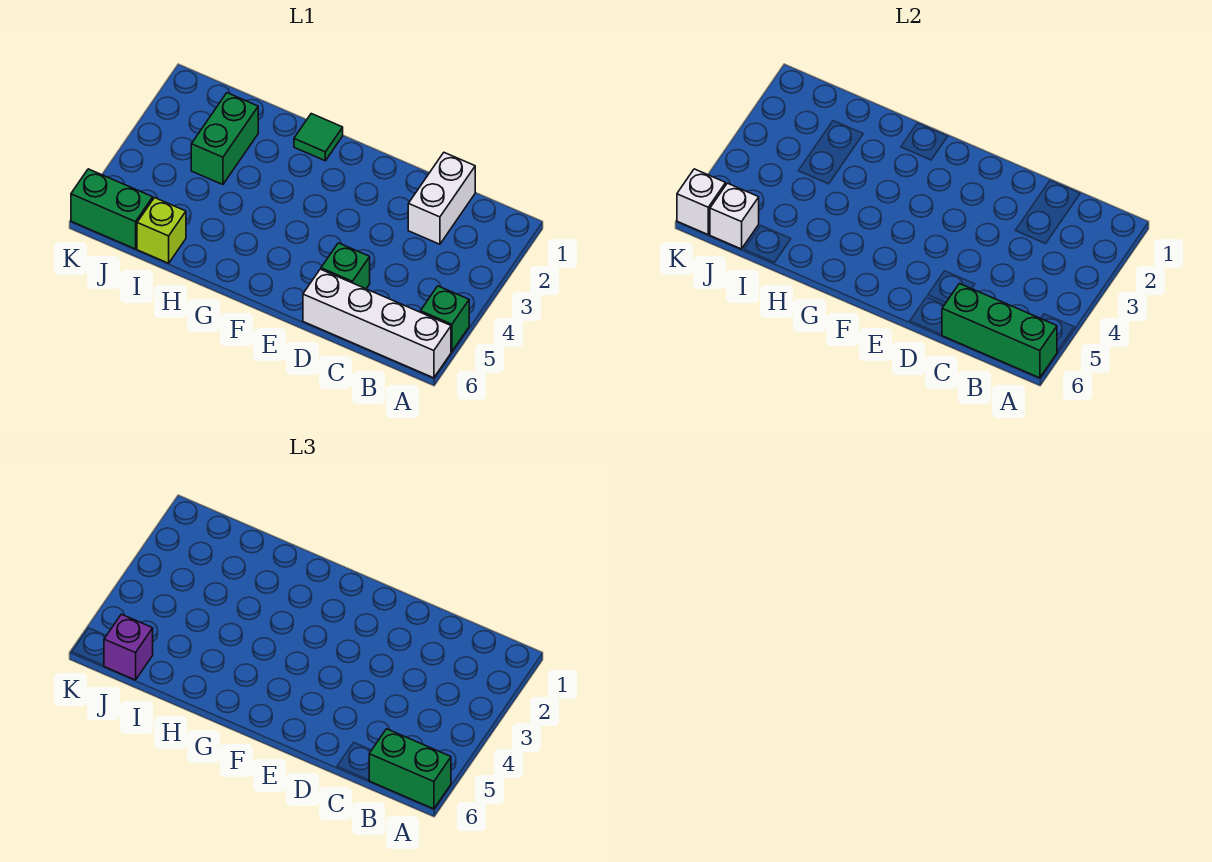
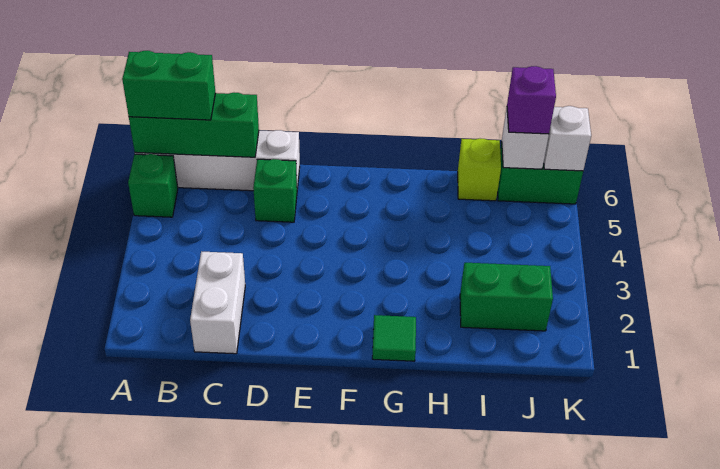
green brick I2:I3 level 1 -> green brick I2:J2 level 1

